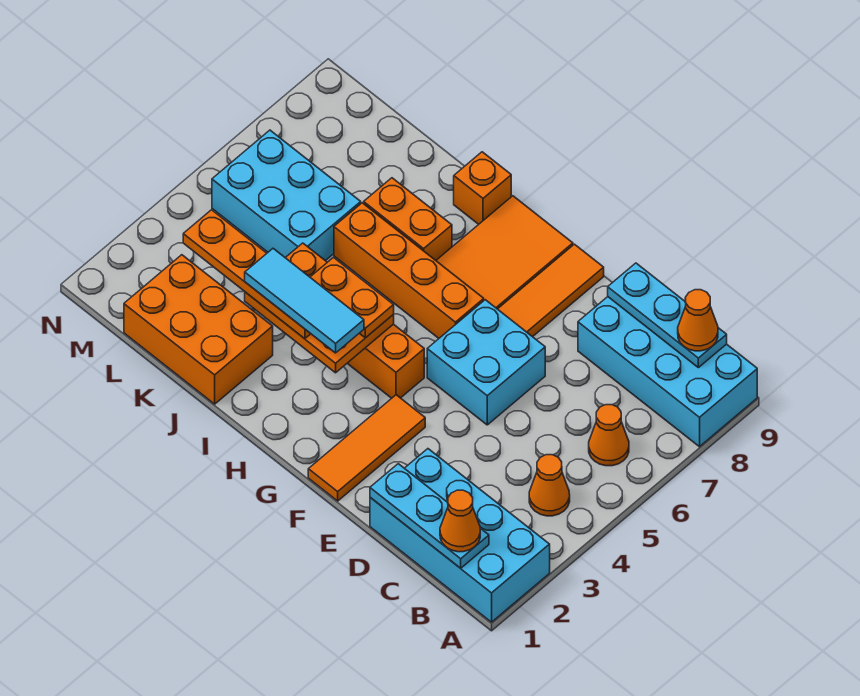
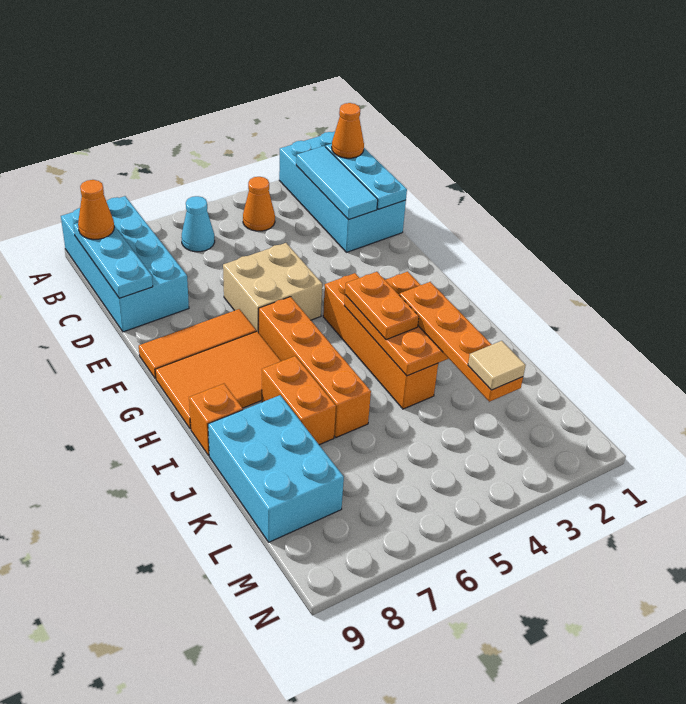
orange cone B6 level 1 -> cyan cone B6 level 1
cyan brick E5:F6 level 1 -> tan brick E5:F6 level 1
orange tile F1:F3 level 1 -> none
cyan tile H3:J3 level 4 -> cyan tile B2:D2 level 2
orange brick J1:L2 level 1 -> none
cyan brick K5:M6 level 1 -> cyan brick J8:L9 level 1
none -> tan tile L3 level 4

